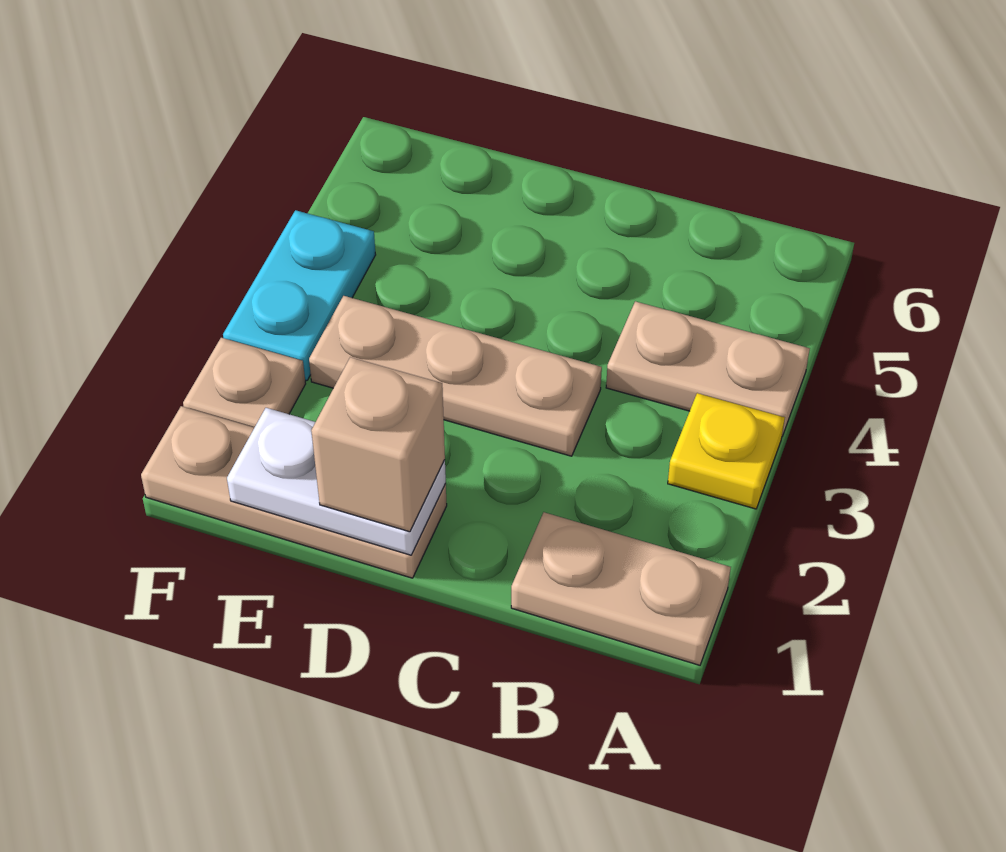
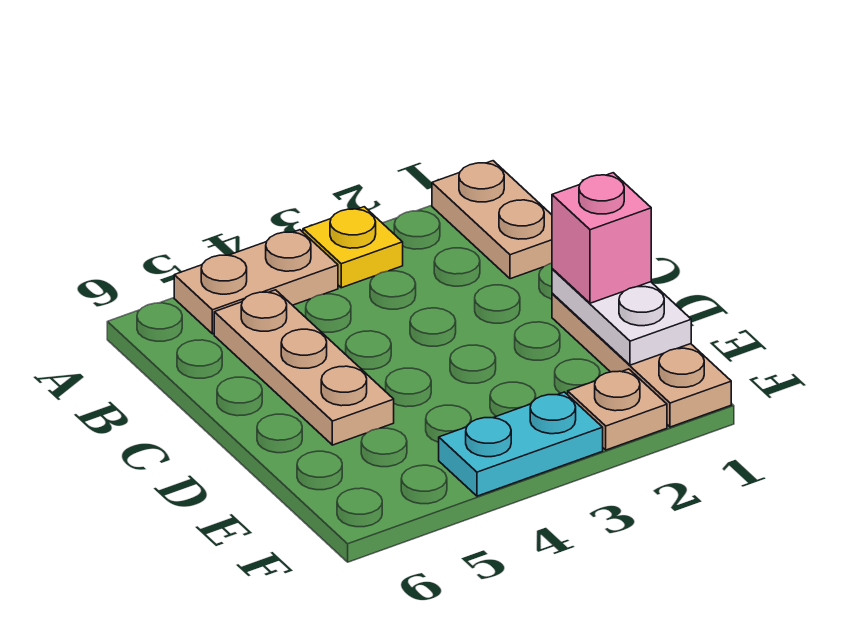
tan plate A4:B4 level 1 -> tan plate A4:A5 level 1
tan plate C3:E3 level 1 -> tan plate B5:D5 level 1
tan brick D1 level 3 -> pink brick D1 level 3

